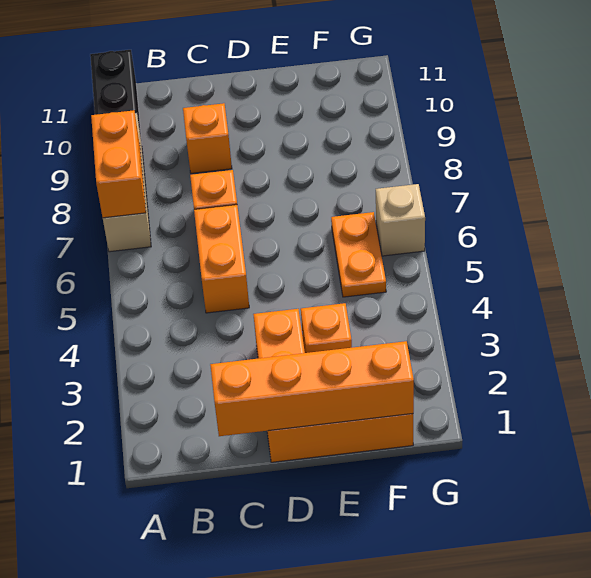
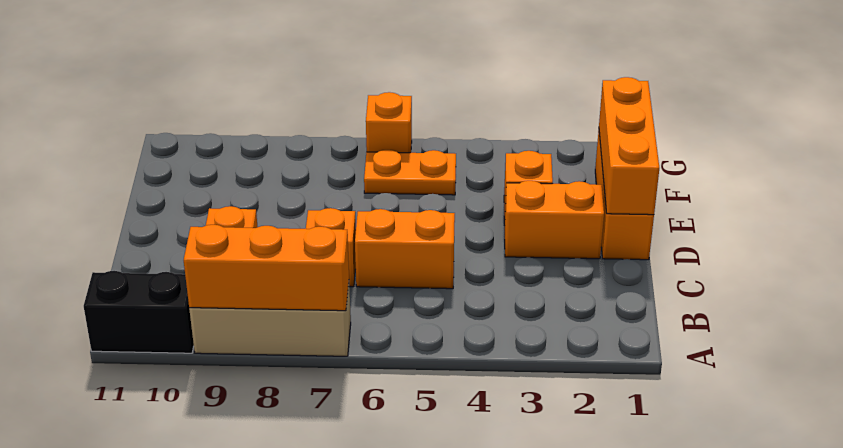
orange brick A7:A8 level 2 -> orange brick A7:A9 level 2
orange brick C1:F1 level 2 -> orange brick D1:F1 level 2
tan brick G6 level 1 -> orange brick G6 level 1

